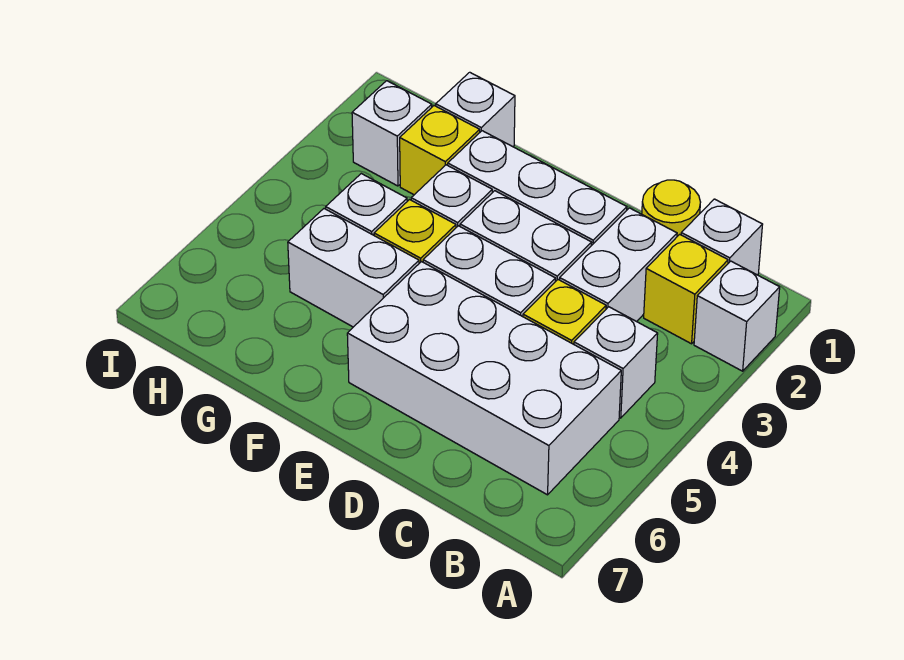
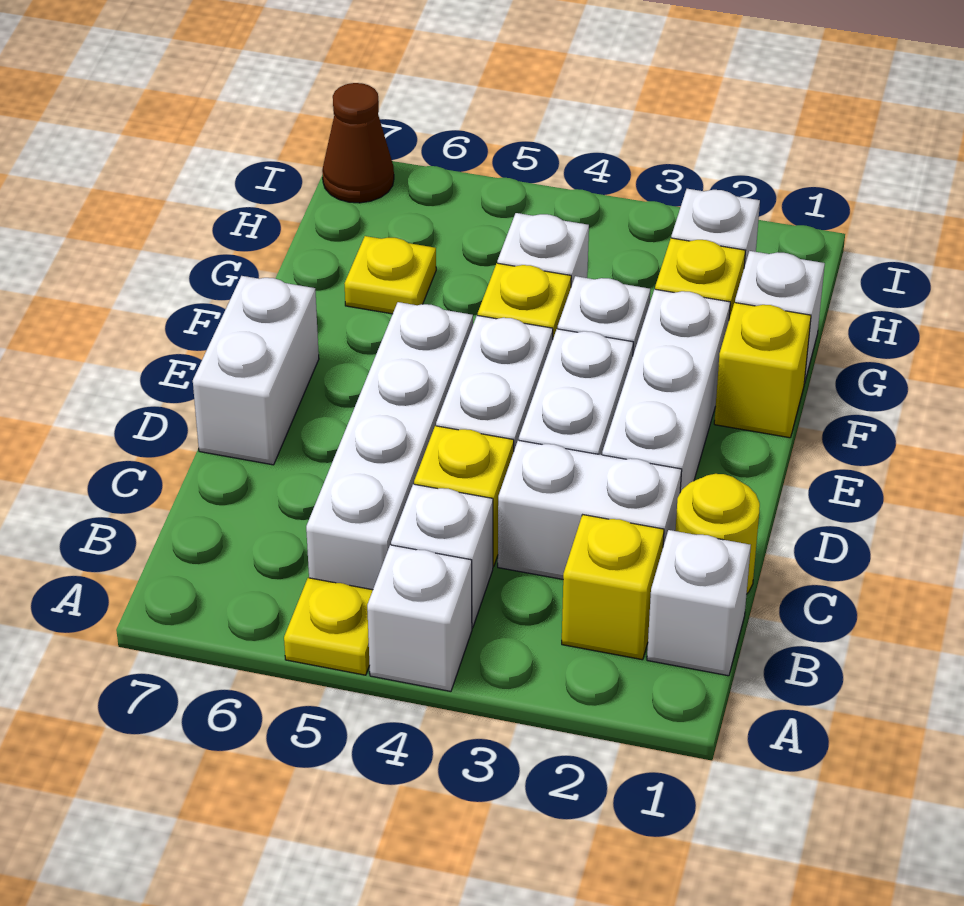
white brick A2 level 1 -> white brick A4 level 1
none -> yellow plate A5 level 1
white brick B5:E6 level 1 -> white brick B5:E5 level 1
none -> yellow brick F1 level 1
white brick F5:G5 level 1 -> white brick D7:E7 level 1
none -> yellow plate G6 level 1
none -> brown cone I7 level 1

